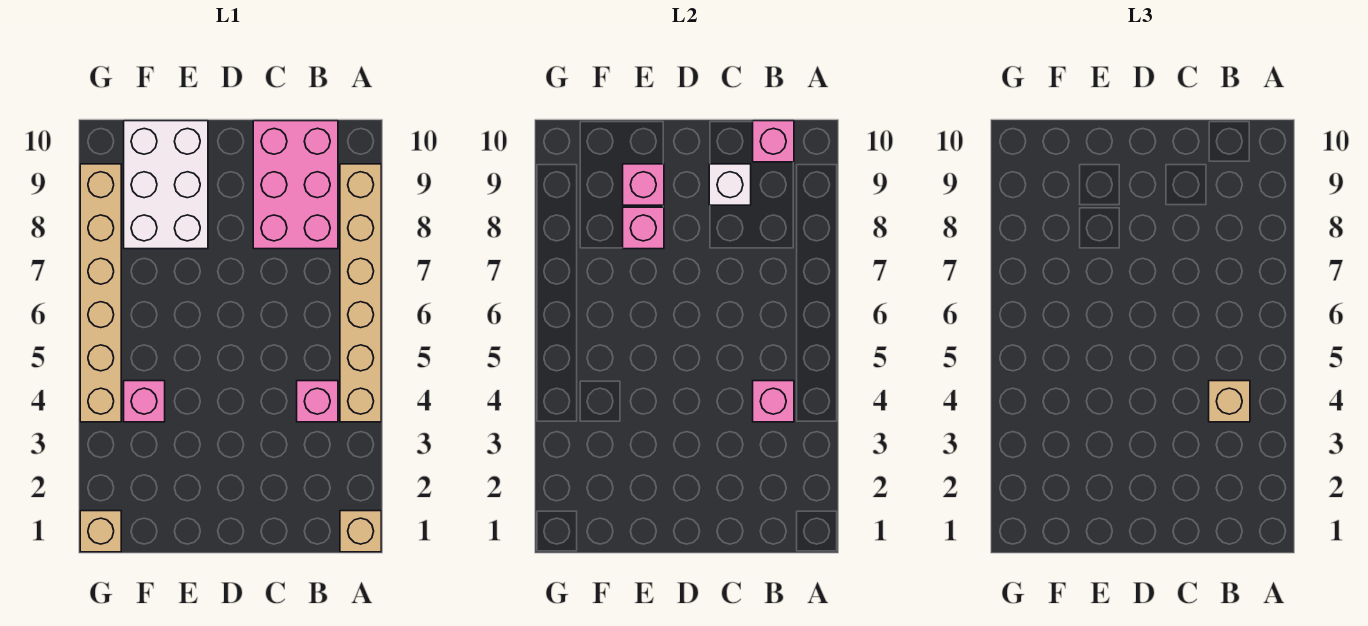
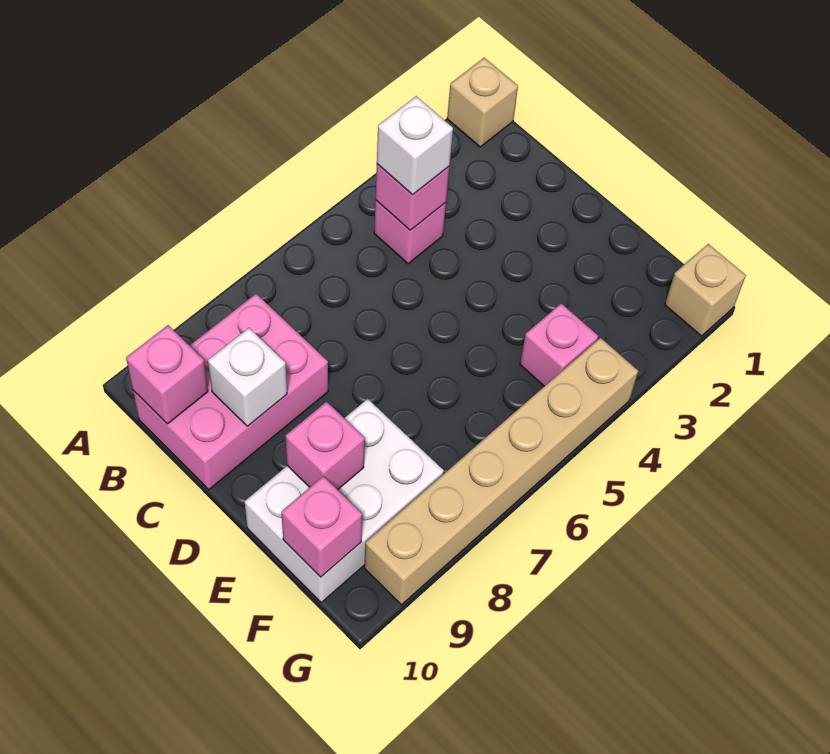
tan brick A4:A9 level 1 -> none
tan brick B4 level 3 -> white brick B4 level 3
pink brick E8 level 2 -> pink brick F10 level 2

